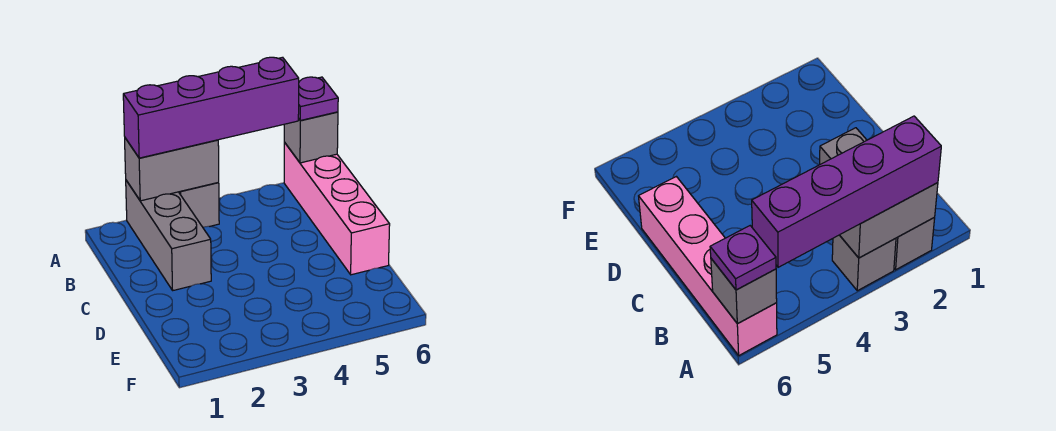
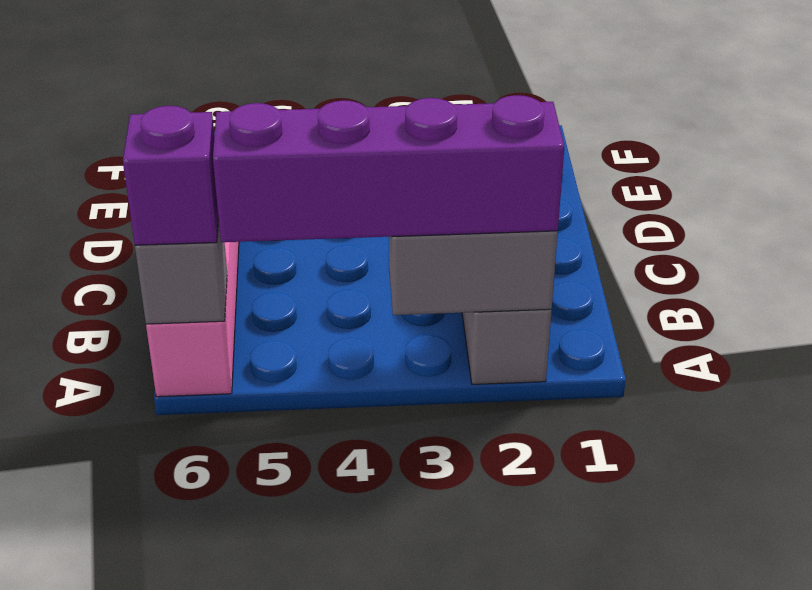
grey brick A3 level 1 -> none
purple plate A6 level 3 -> purple brick A6 level 3

